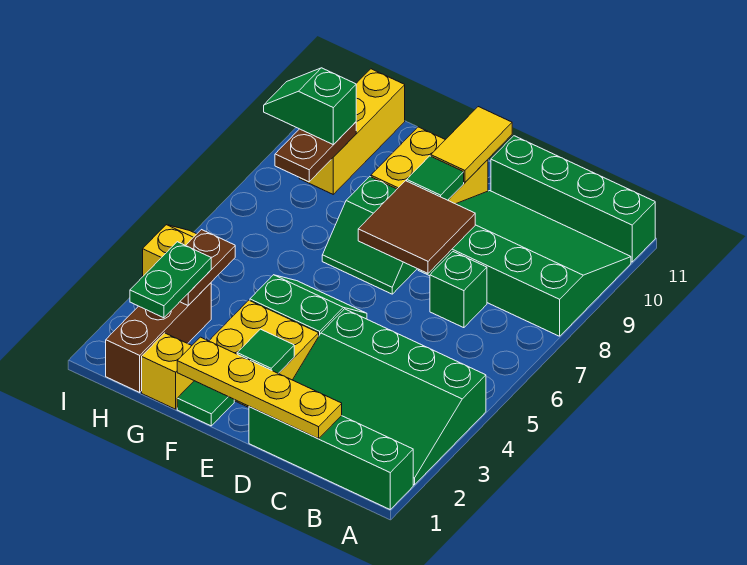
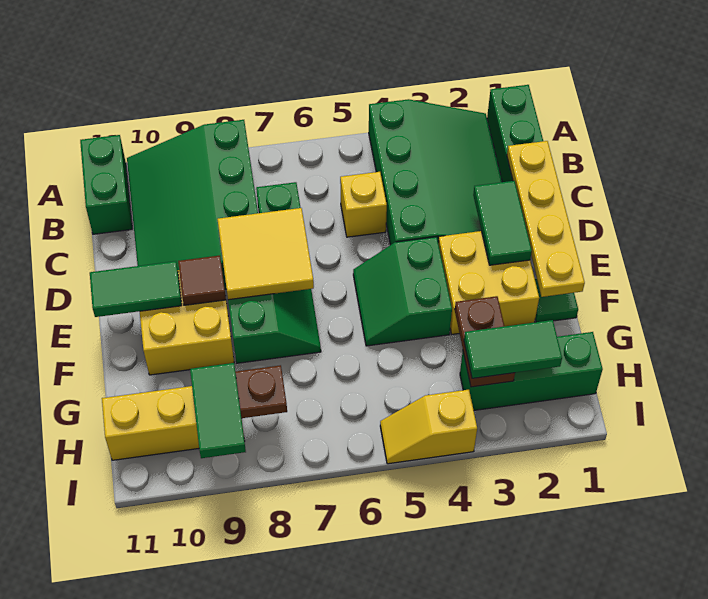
green brick A11:D11 level 1 -> green brick A11:B11 level 1
brown tile D7:E8 level 2 -> yellow tile D7:E8 level 2
green tile E2 level 2 -> green tile D2:E2 level 2
green tile E9 level 2 -> brown tile E9 level 2
yellow tile E10:E11 level 2 -> green tile E10:E11 level 2
yellow brick G1 level 1 -> yellow brick C5 level 1
brown brick H1:H3 level 1 -> green brick H1:H3 level 1
green plate H2:H3 level 3 -> green tile H2:H3 level 3
brown plate H3:H4 level 2 -> brown plate G3:H3 level 2
green slope H9:I9 level 3 top H -> green tile H9:I9 level 3

